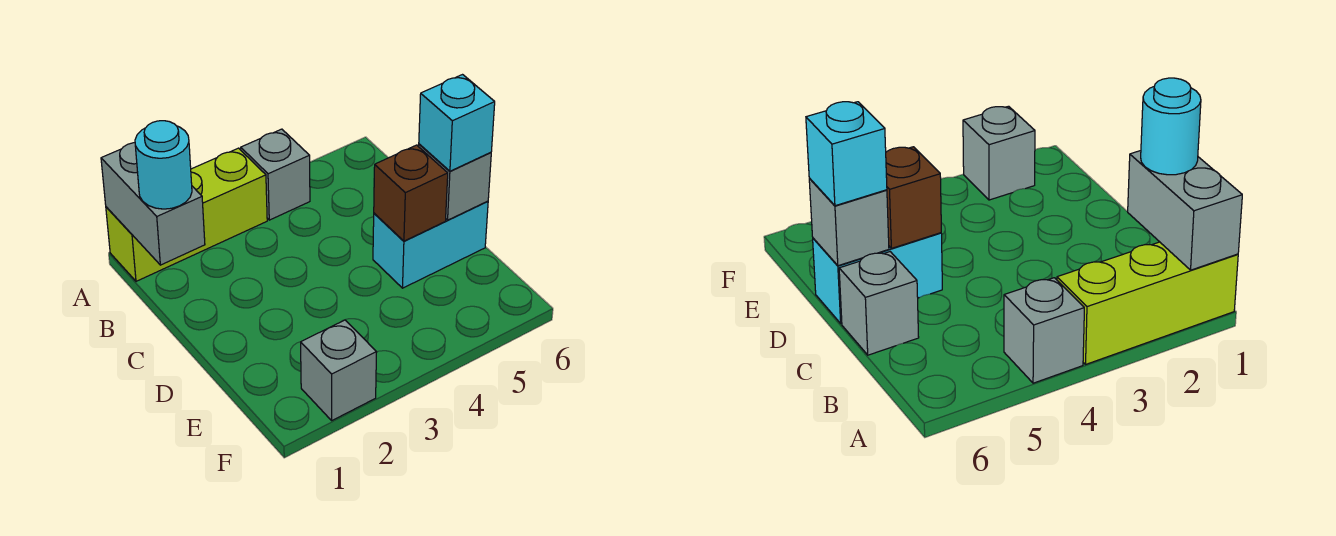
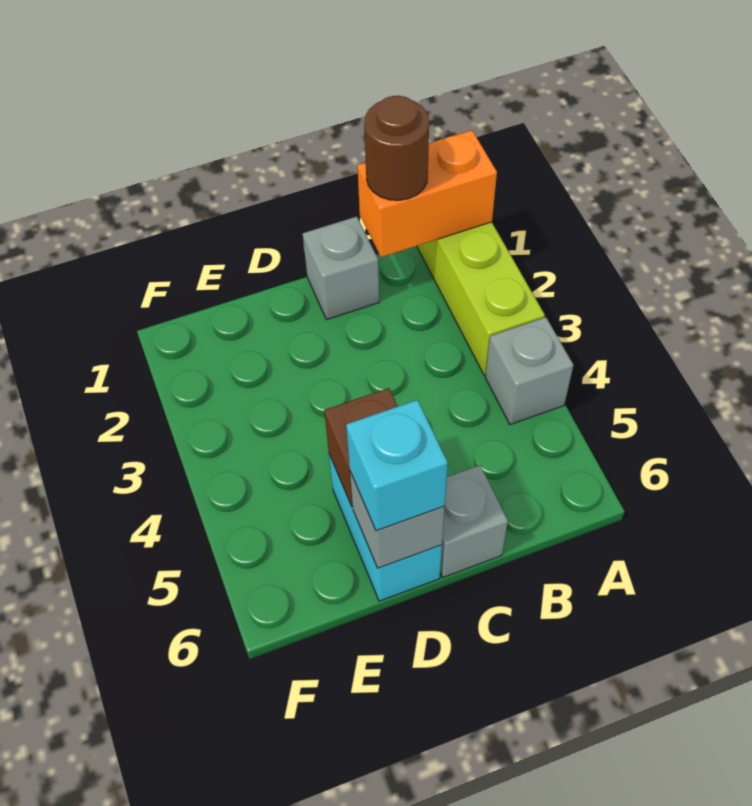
grey brick A1:B1 level 2 -> orange brick A1:B1 level 2
cyan round brick B1 level 3 -> brown round brick B1 level 3
grey brick F2 level 1 -> grey brick C1 level 1

